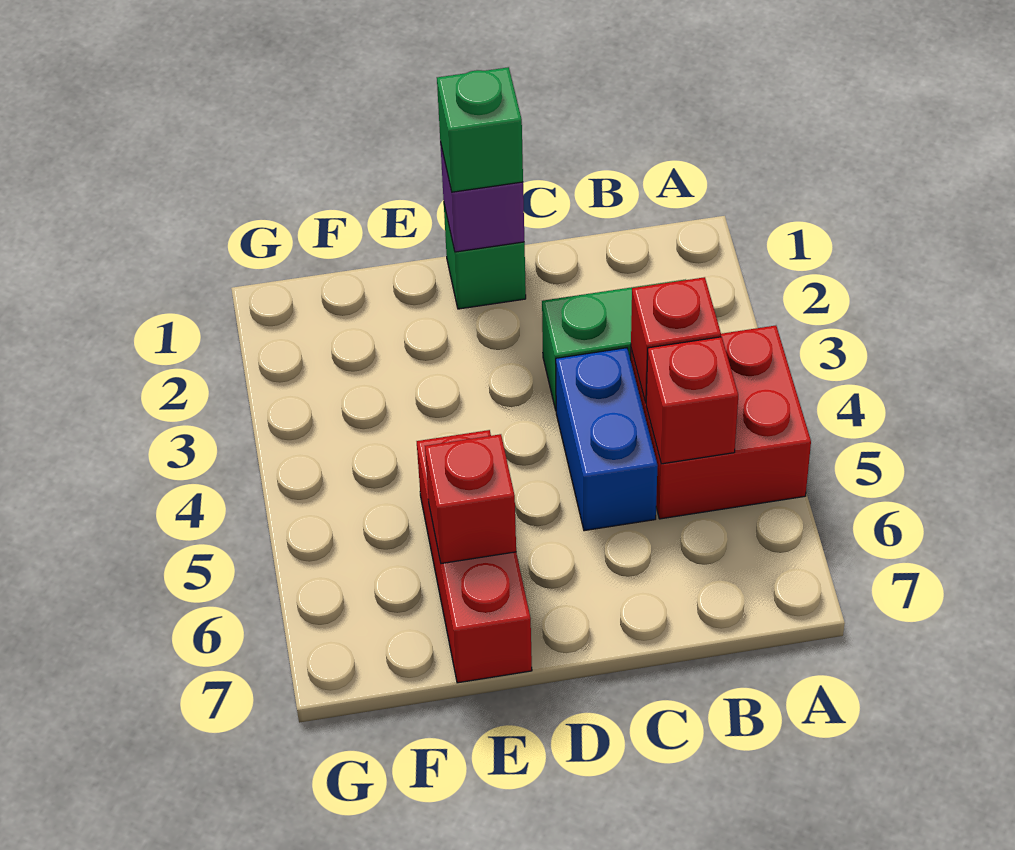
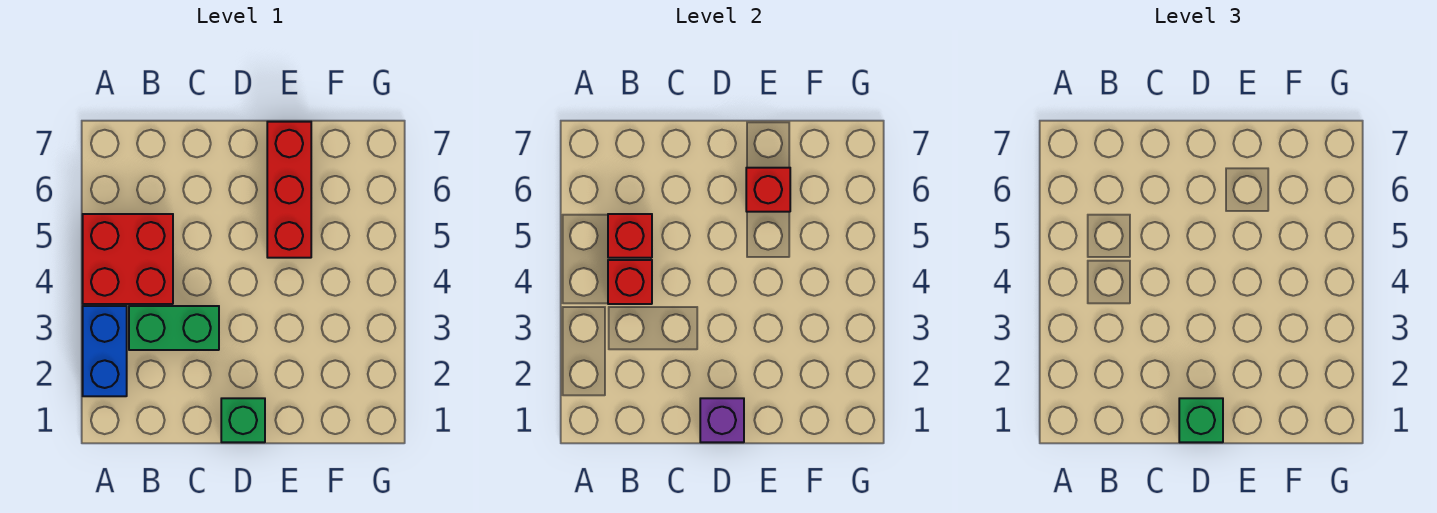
blue brick C4:C5 level 1 -> blue brick A2:A3 level 1

